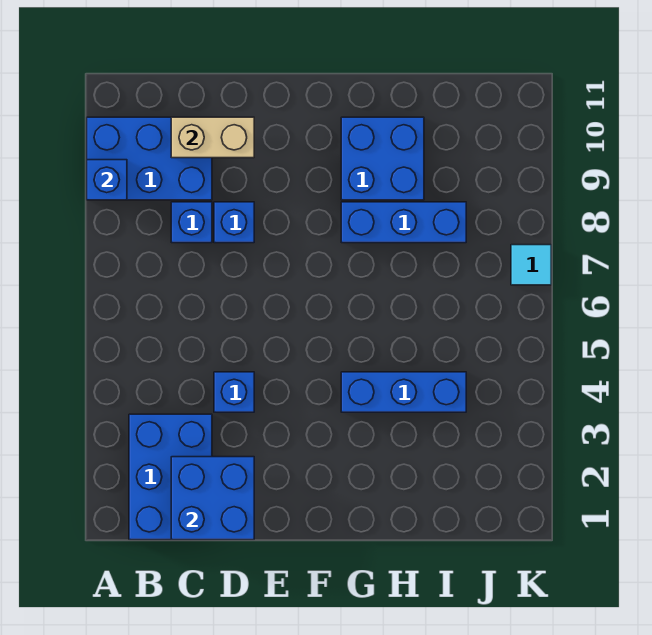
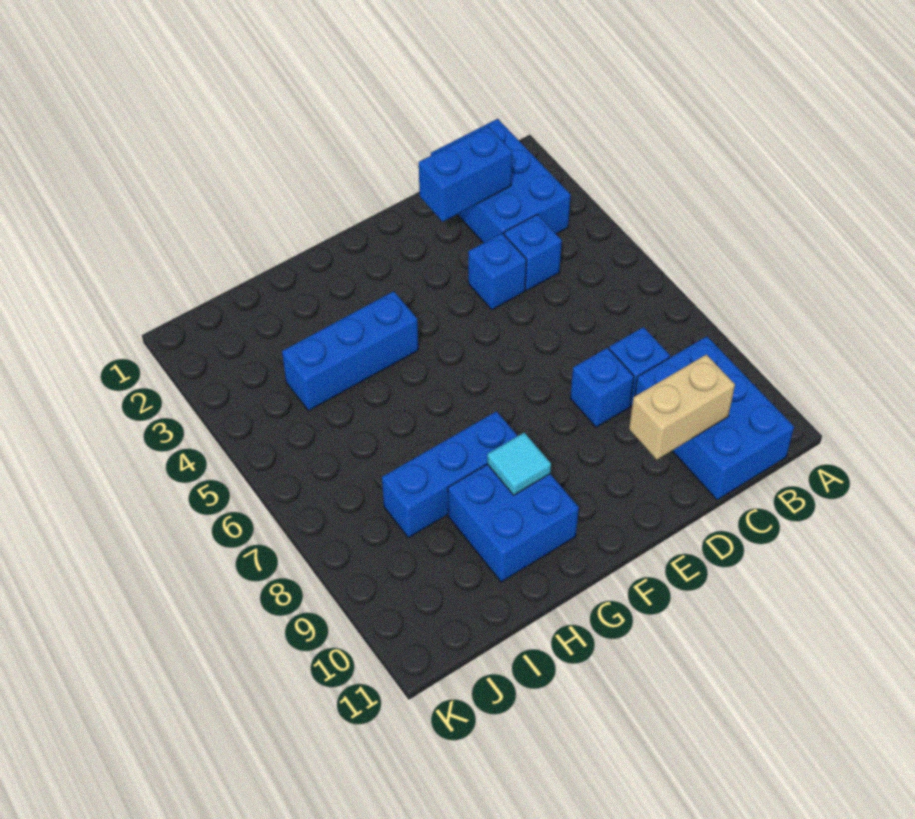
blue brick A9:C10 level 1 -> blue brick B9:C11 level 1
blue brick A9 level 2 -> blue brick C4 level 1
blue brick C1:D2 level 2 -> blue brick C2:D2 level 2
cyan tile K7 level 1 -> cyan tile G9 level 2

